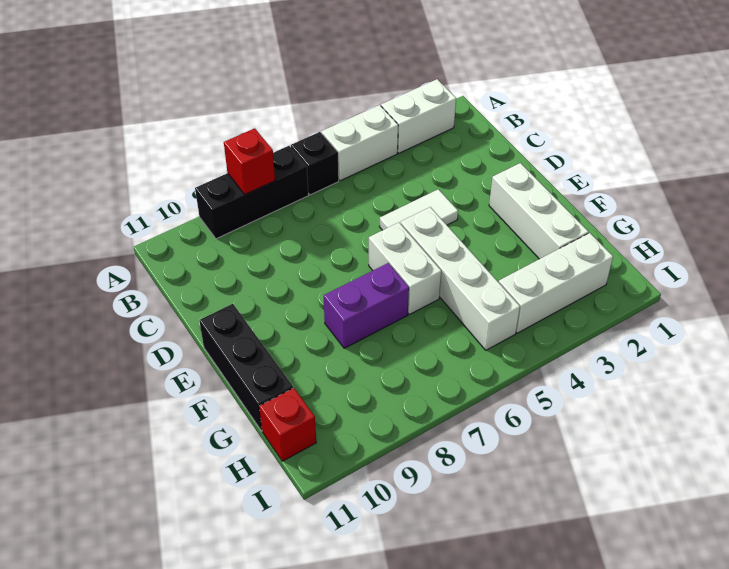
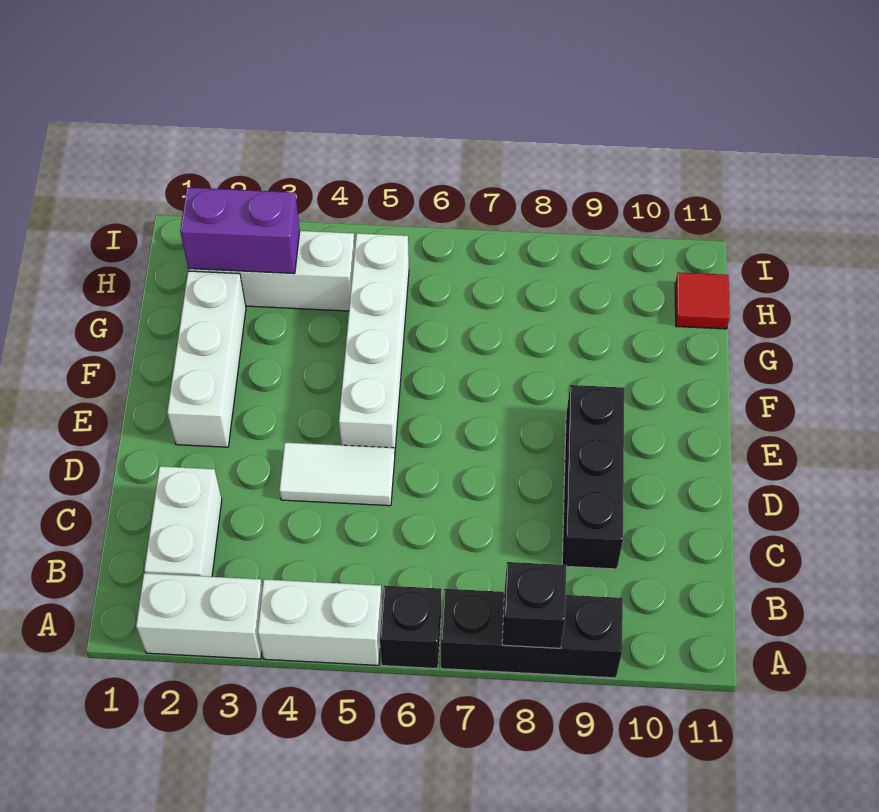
red brick A8 level 2 -> black brick A8 level 2
white brick E6:F6 level 1 -> white brick B2:C2 level 1
black brick E11:G11 level 1 -> black brick C9:E9 level 1
purple brick F7:F8 level 1 -> purple brick H2:H3 level 2
red brick H11 level 1 -> red tile H11 level 1

